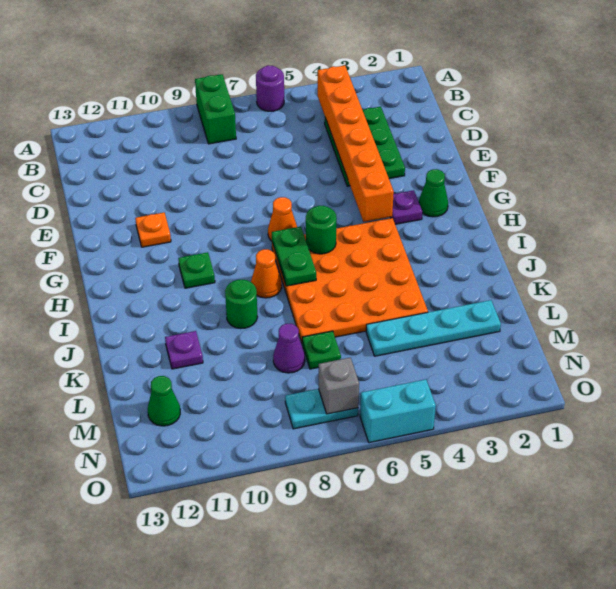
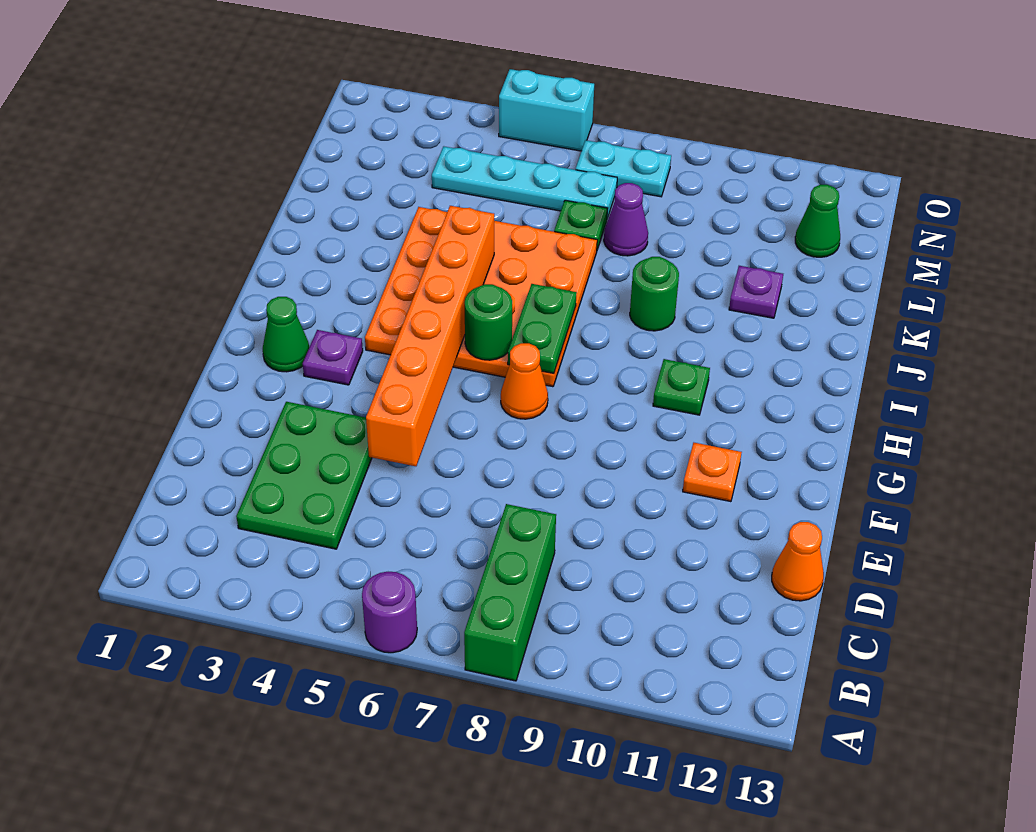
green brick A8:B8 level 1 -> green brick A8:C8 level 1
orange brick B4:G4 level 2 -> orange brick E5:J5 level 2
orange cone I8 level 1 -> orange cone D13 level 1
cyan plate L2:L5 level 1 -> cyan plate M4:M7 level 1
grey brick N7 level 2 -> none

